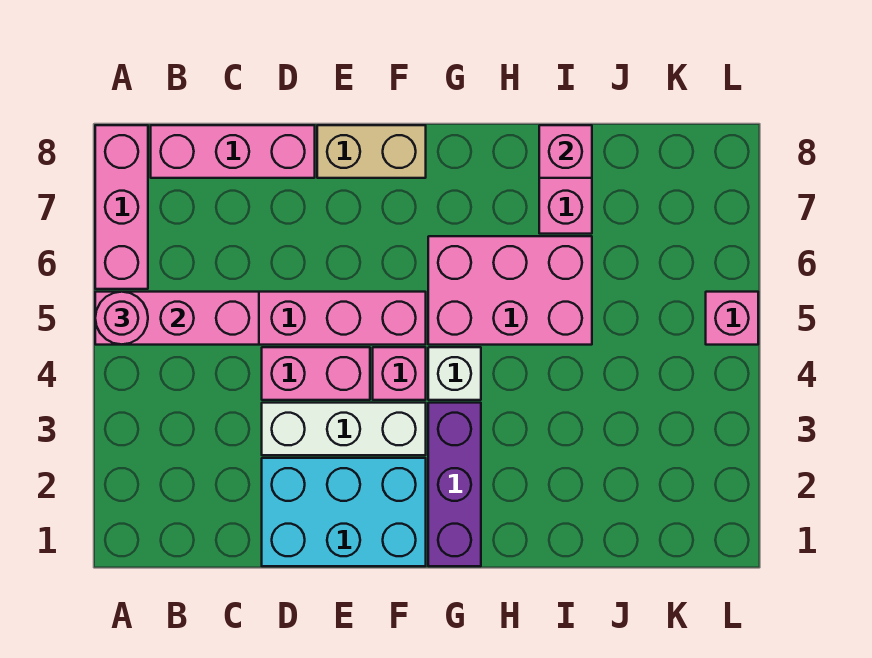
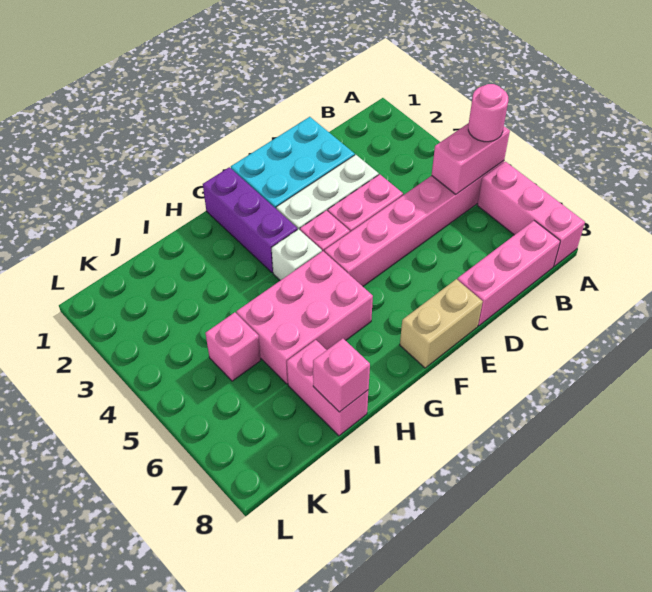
pink brick A5:C5 level 2 -> pink brick A5:B5 level 2
pink brick L5 level 1 -> pink brick J5 level 1

